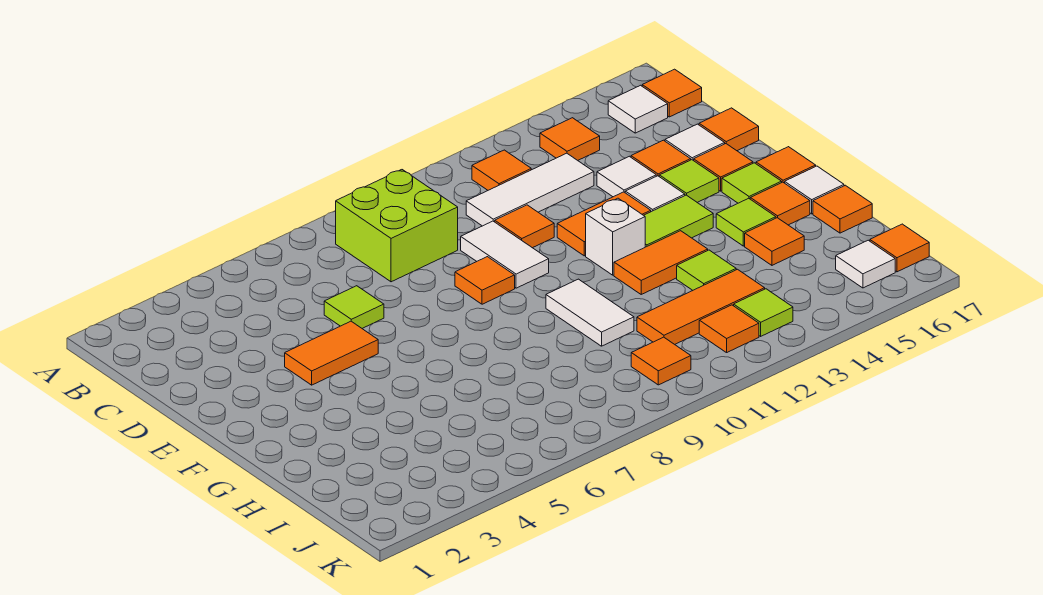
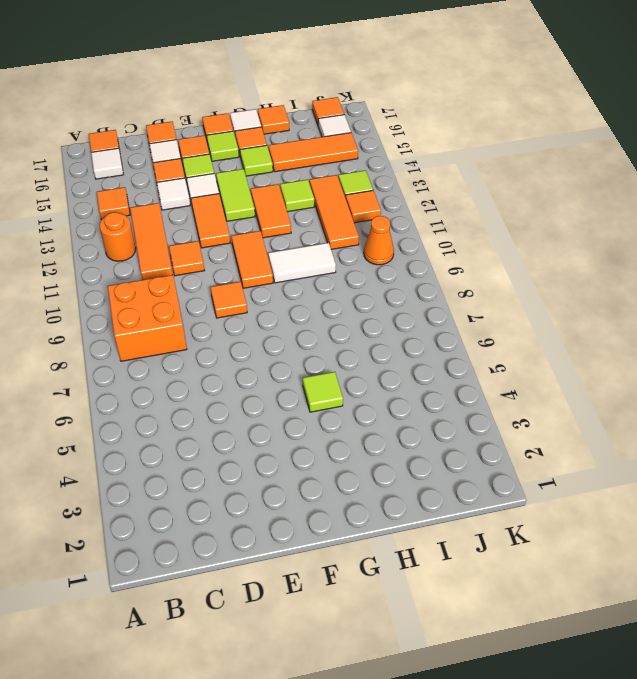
lime brick B8:C9 level 1 -> orange brick B8:C9 level 1
orange tile B12 level 1 -> orange round brick B12 level 1
white tile C11:C13 level 1 -> orange tile C11:C13 level 1
lime tile D6 level 1 -> lime tile G5 level 1
white tile D10:E10 level 1 -> none
orange tile E4:E5 level 1 -> orange tile F10:F11 level 1
white brick F12 level 1 -> none
orange tile H15 level 1 -> orange tile H15:J15 level 1
orange tile J10 level 1 -> orange cone J10 level 1

